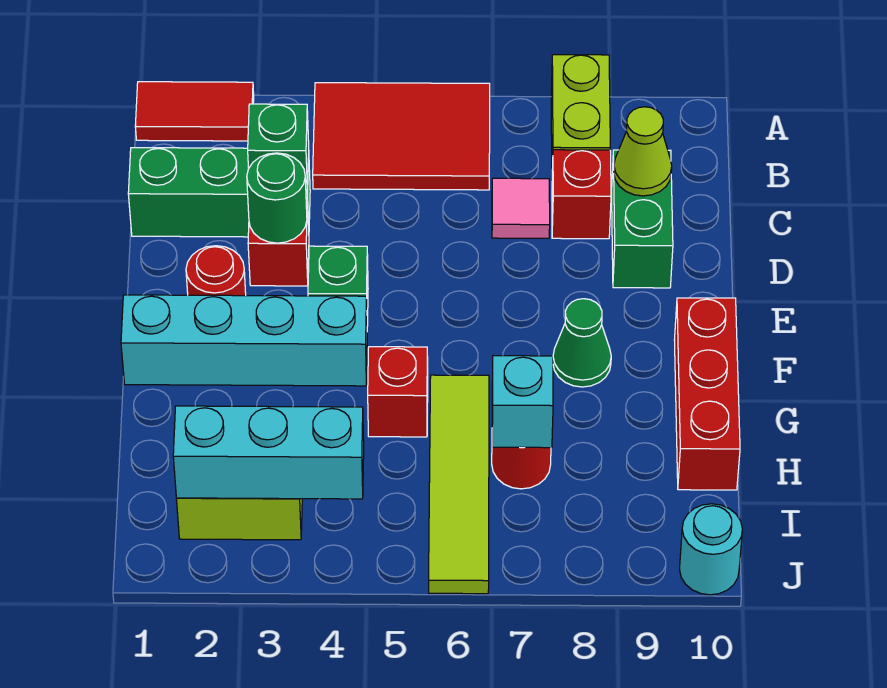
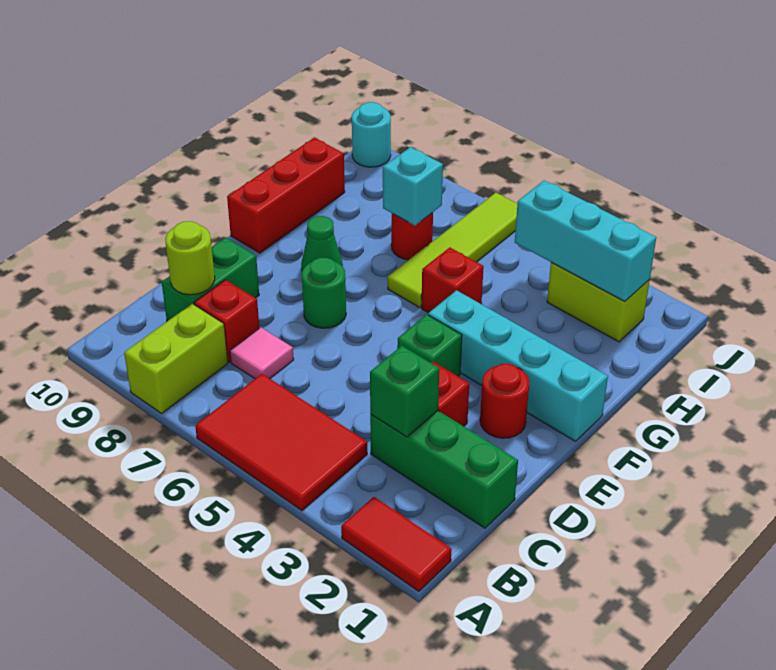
lime cone C9 level 2 -> lime round brick C9 level 2
green round brick D3 level 2 -> green round brick E7 level 1

